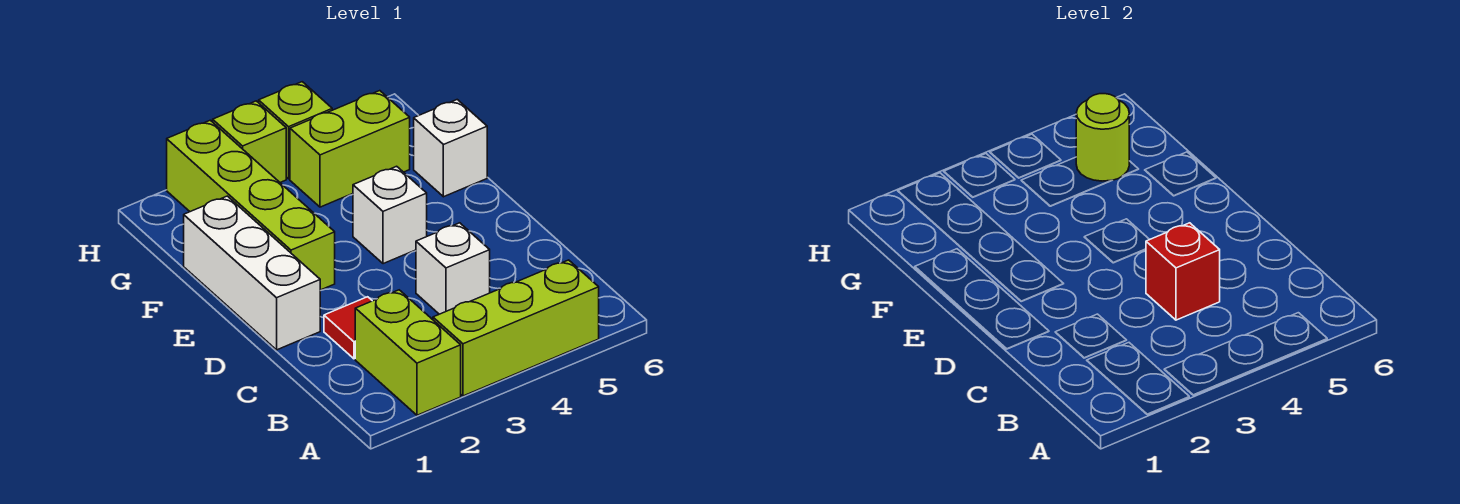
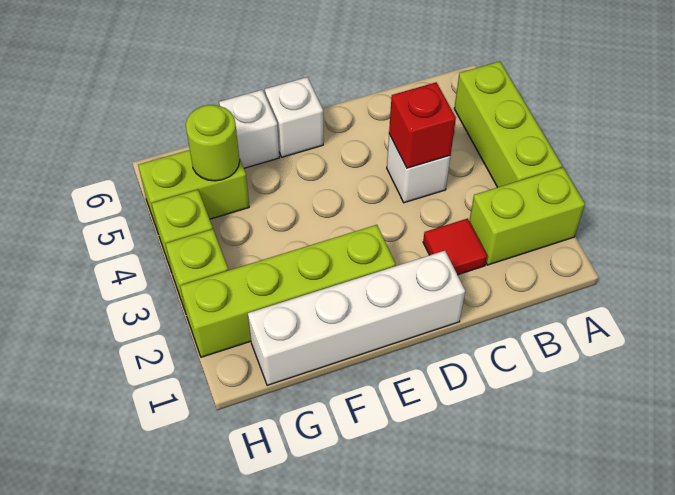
white brick D1:F1 level 1 -> white brick D1:G1 level 1
white brick E4 level 1 -> white brick E6 level 1
lime brick G4:G5 level 1 -> lime brick G5:H5 level 1

